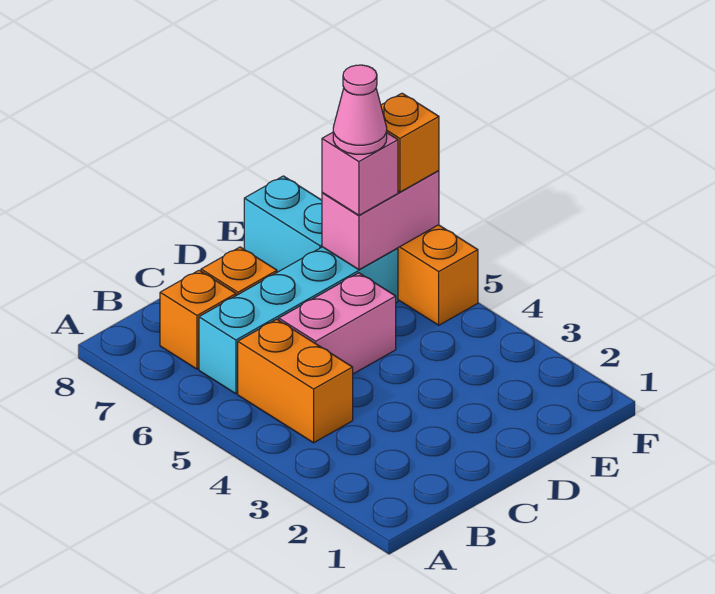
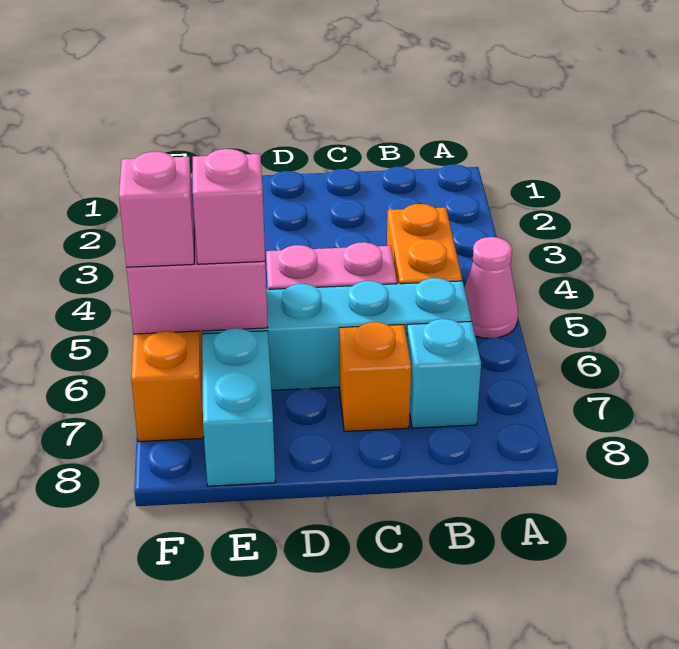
orange brick B7 level 1 -> cyan brick B7 level 1
pink cone E6 level 4 -> pink cone A5 level 1
orange brick F6 level 3 -> pink brick F6 level 3

